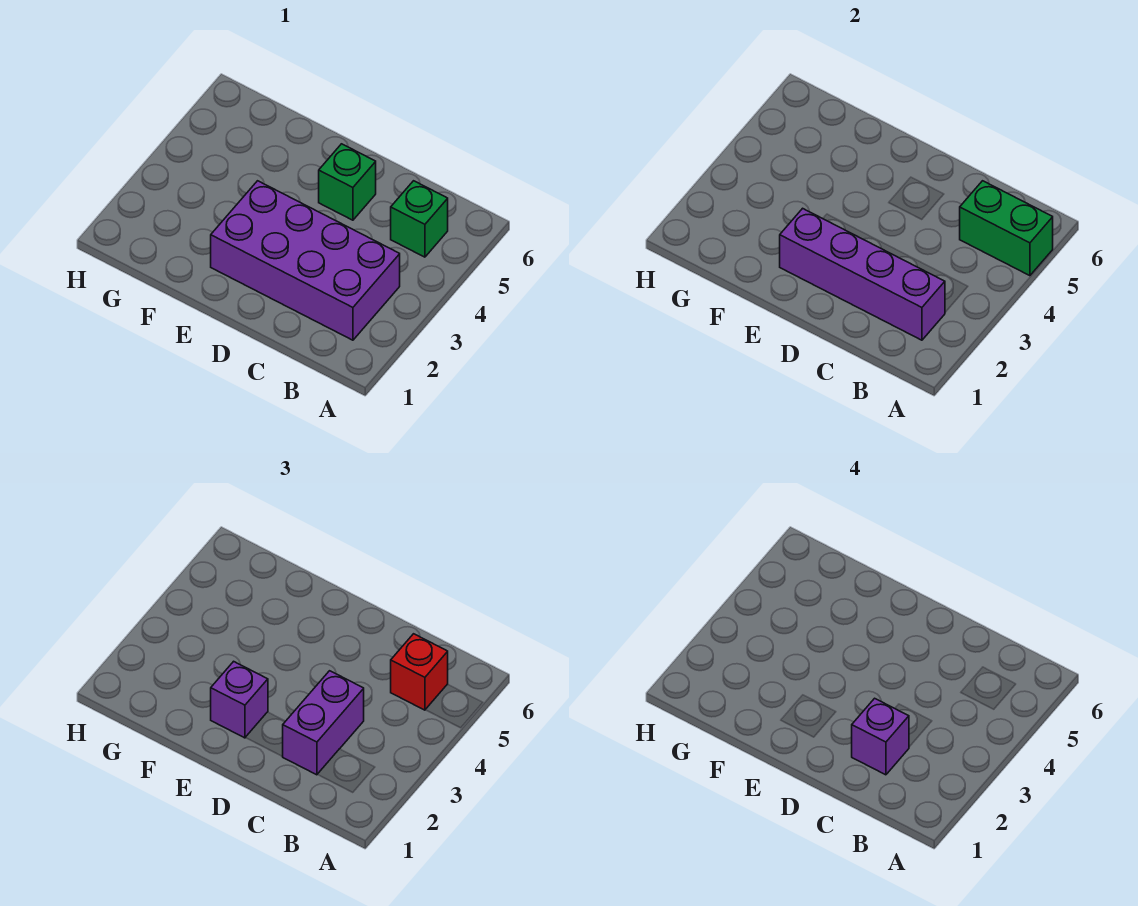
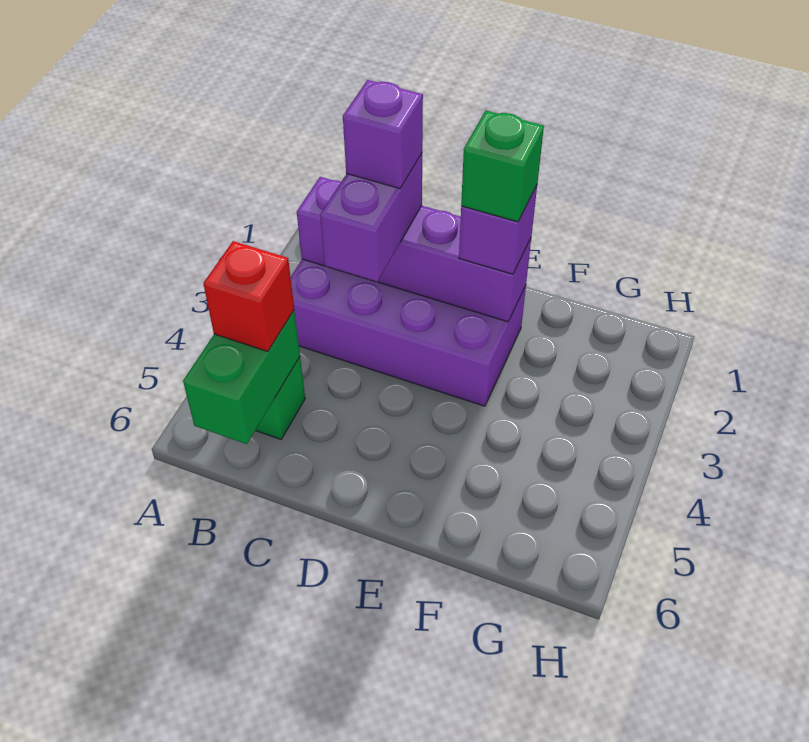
green brick A5:B5 level 2 -> green brick B5:B6 level 2
green brick D5 level 1 -> green brick E2 level 4

